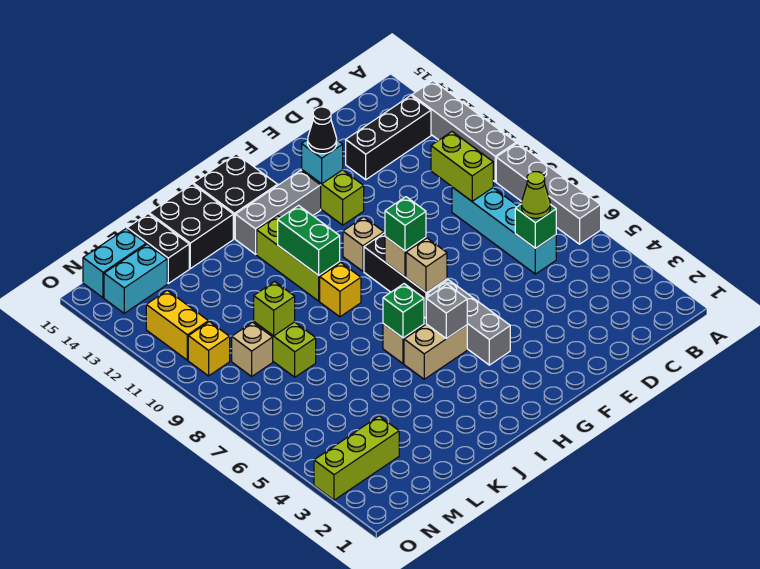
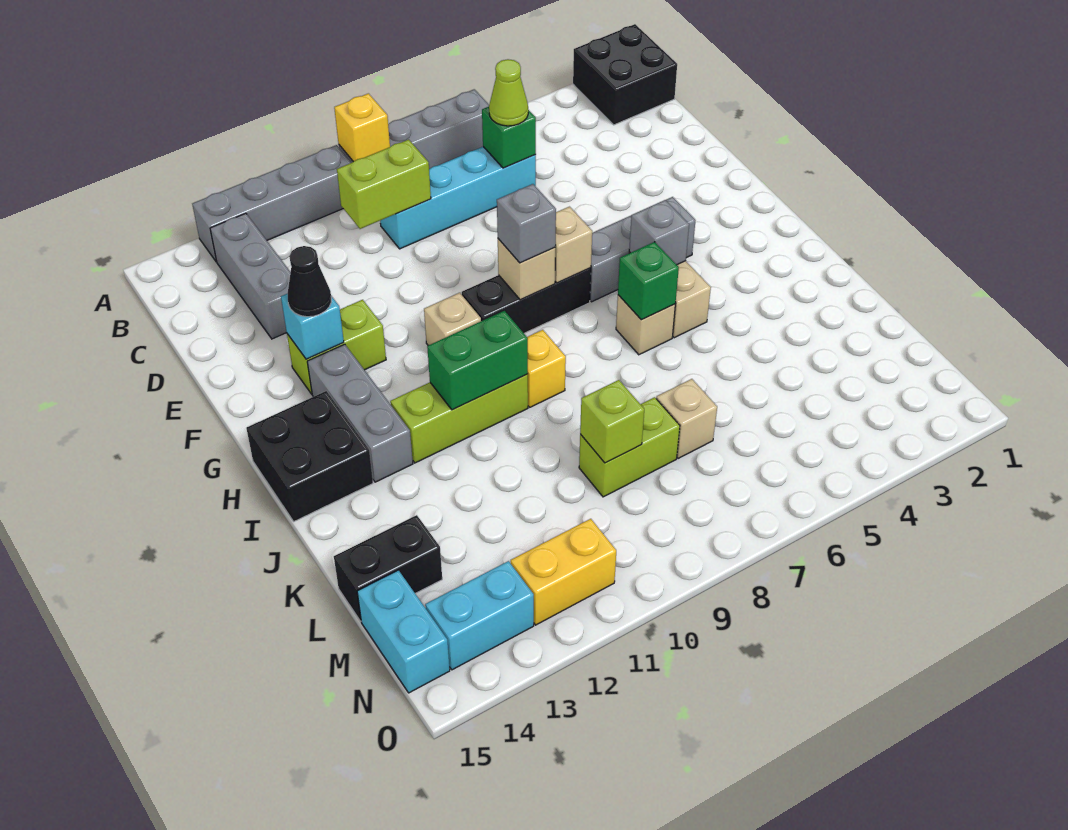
black brick B13:D13 level 1 -> grey brick B13:D13 level 1
green brick G8 level 3 -> grey brick G8 level 3
black brick J14:K15 level 1 -> black brick A1:B2 level 1
lime brick M3:O3 level 1 -> none
tan brick M9 level 1 -> tan brick L7 level 1
cyan brick M14:N14 level 1 -> cyan brick N13:N14 level 1
yellow brick N10 level 1 -> yellow brick A9 level 2

